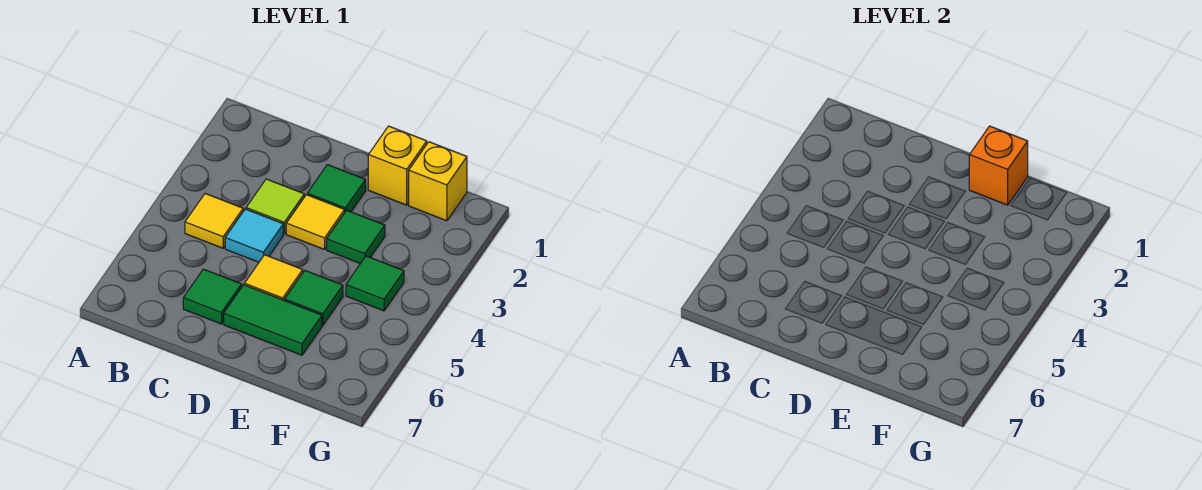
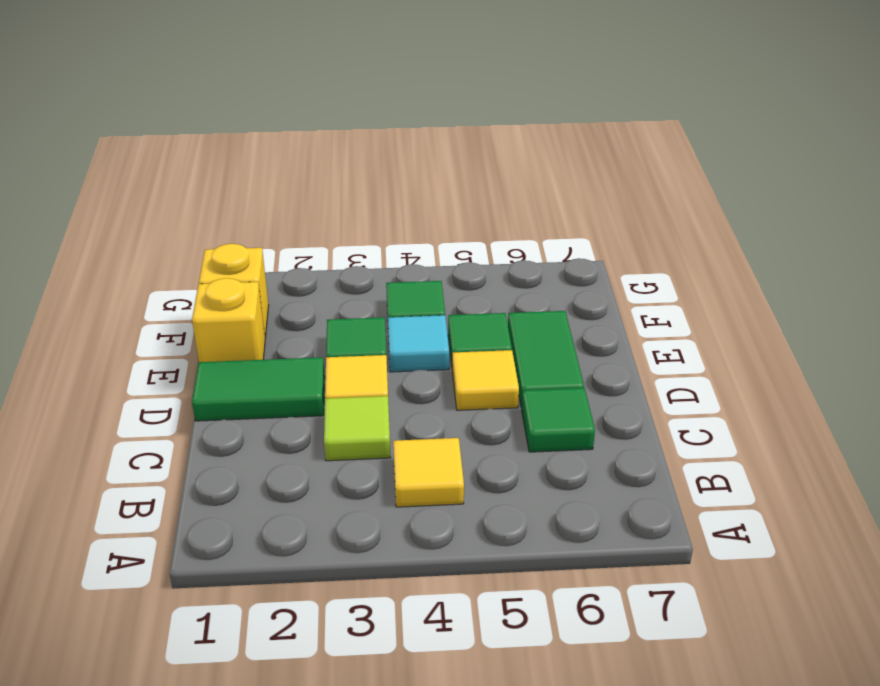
cyan tile C4 level 1 -> cyan tile E4 level 1
green tile D2 level 1 -> green tile D1:D2 level 1
orange brick E1 level 2 -> none

